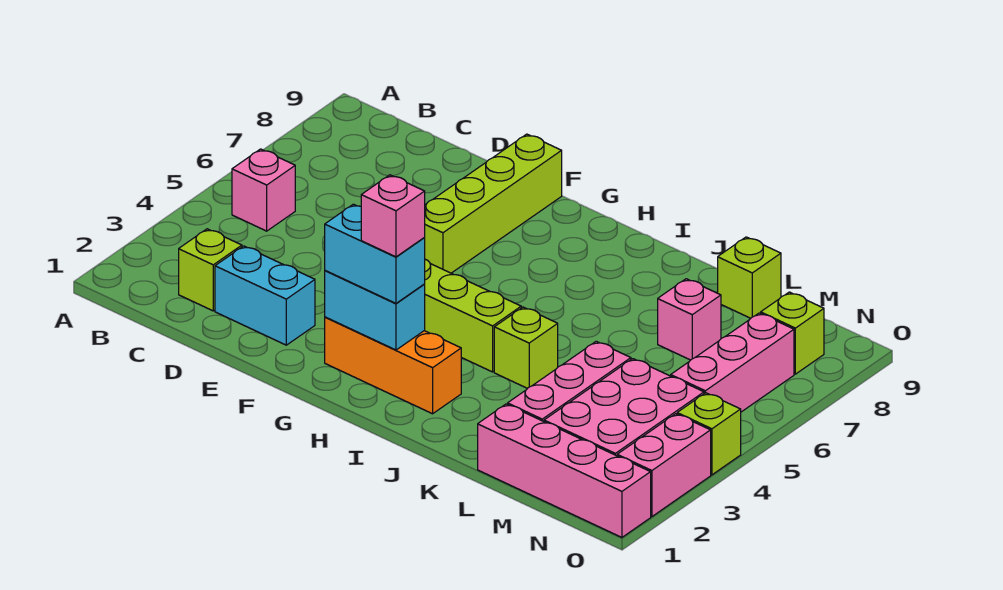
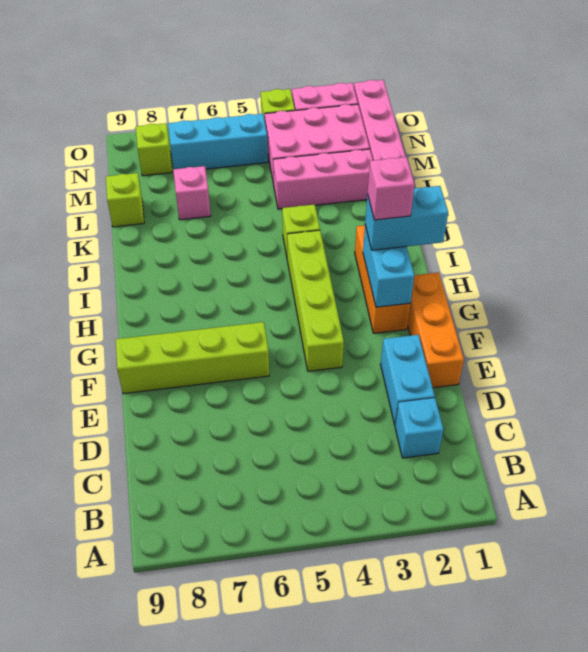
pink brick B5 level 1 -> none
lime brick C2 level 1 -> cyan brick C2 level 1
none -> orange brick E1:G1 level 1
cyan brick G2:H2 level 3 -> cyan brick H1:H2 level 3
pink brick N5:N7 level 1 -> cyan brick N5:N7 level 1

